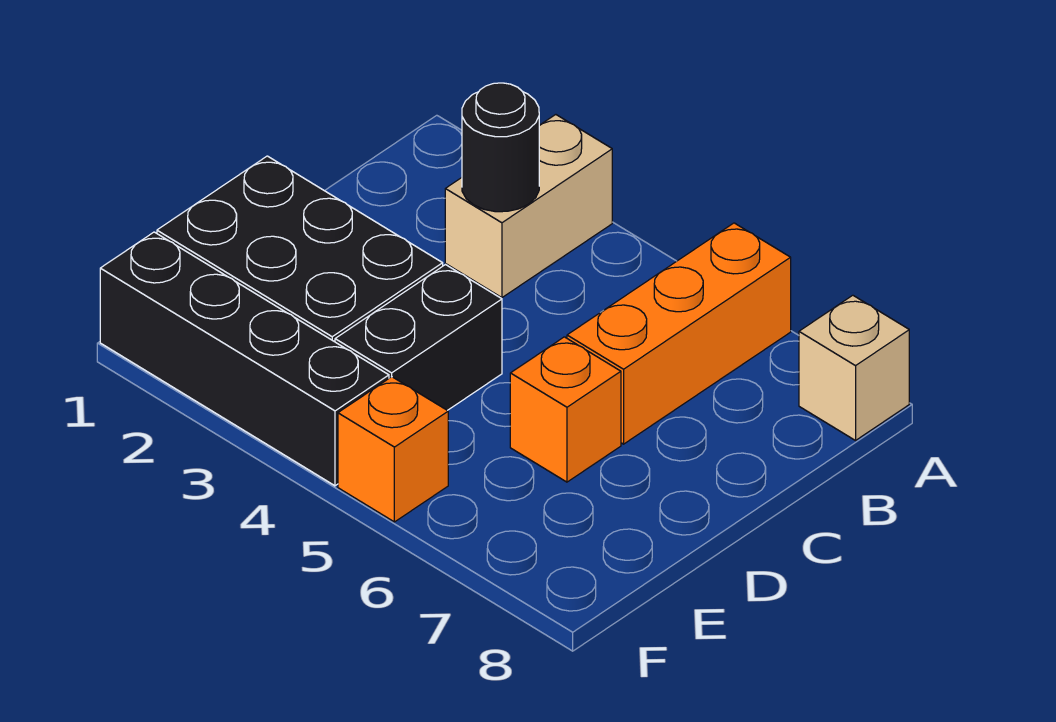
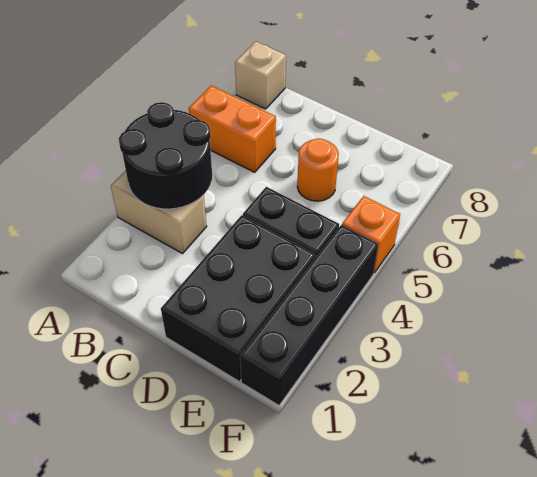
orange brick A6:C6 level 1 -> orange brick A6:B6 level 1
black round brick B3 level 2 -> black round brick A3:B4 level 2
orange brick D6 level 1 -> orange round brick D6 level 1

